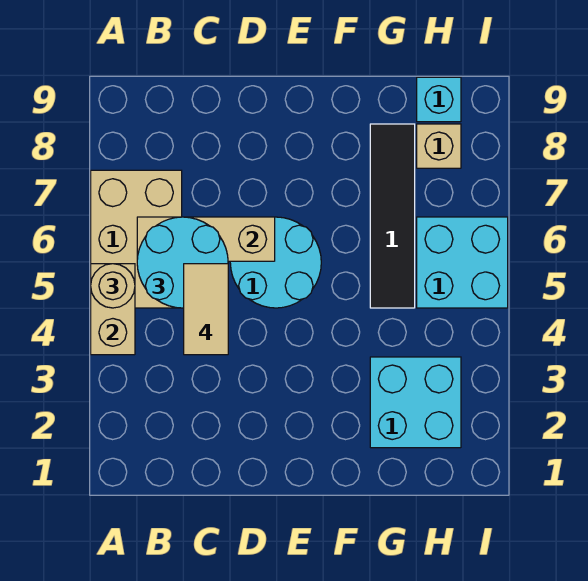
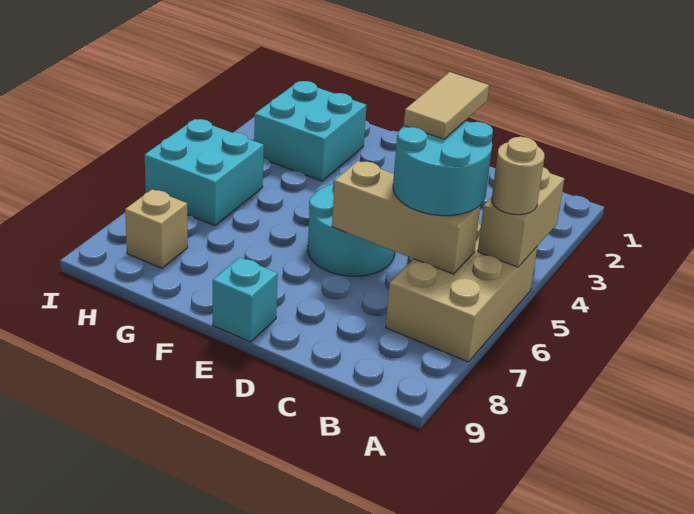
black tile G5:G8 level 1 -> none
cyan brick H9 level 1 -> cyan brick E9 level 1

